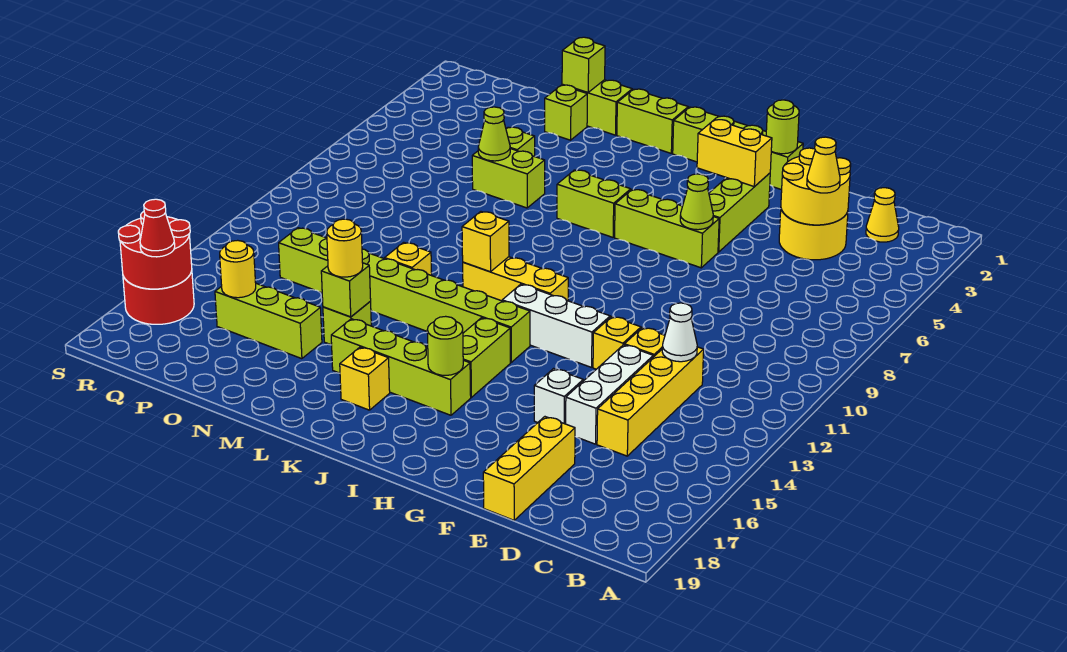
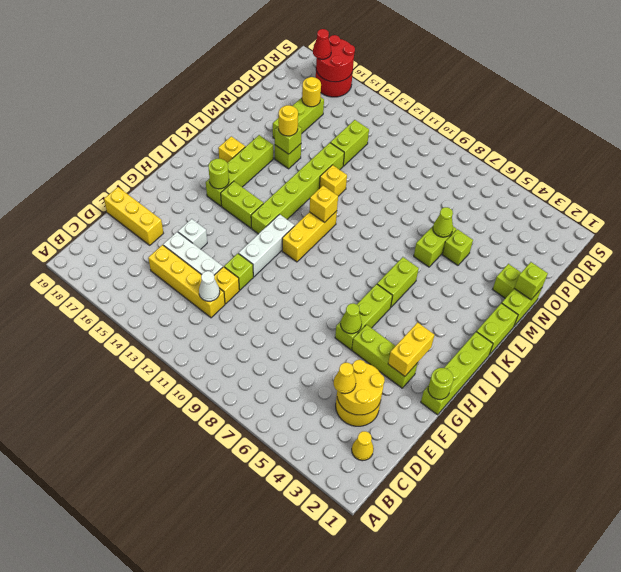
yellow brick F12 level 1 -> lime brick F12 level 1

